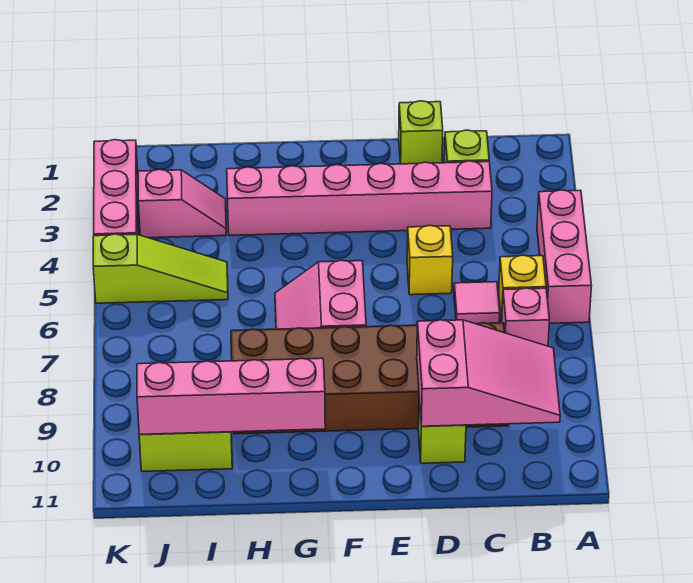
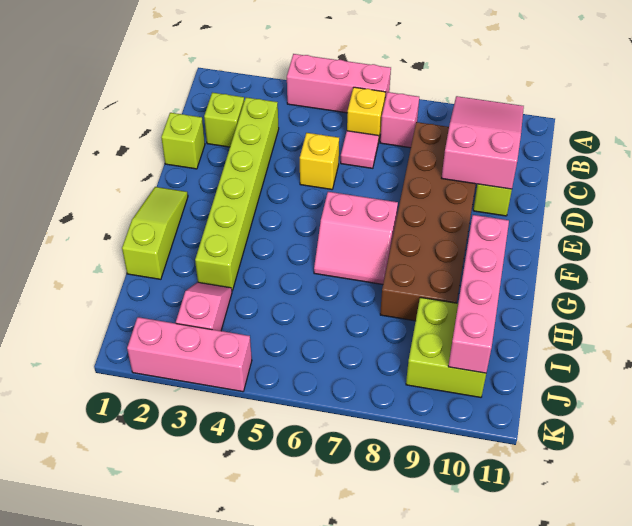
pink brick C3:H3 level 1 -> lime brick C3:H3 level 1
lime slope I5:K5 level 1 top K -> lime slope F1:H1 level 1 top H

